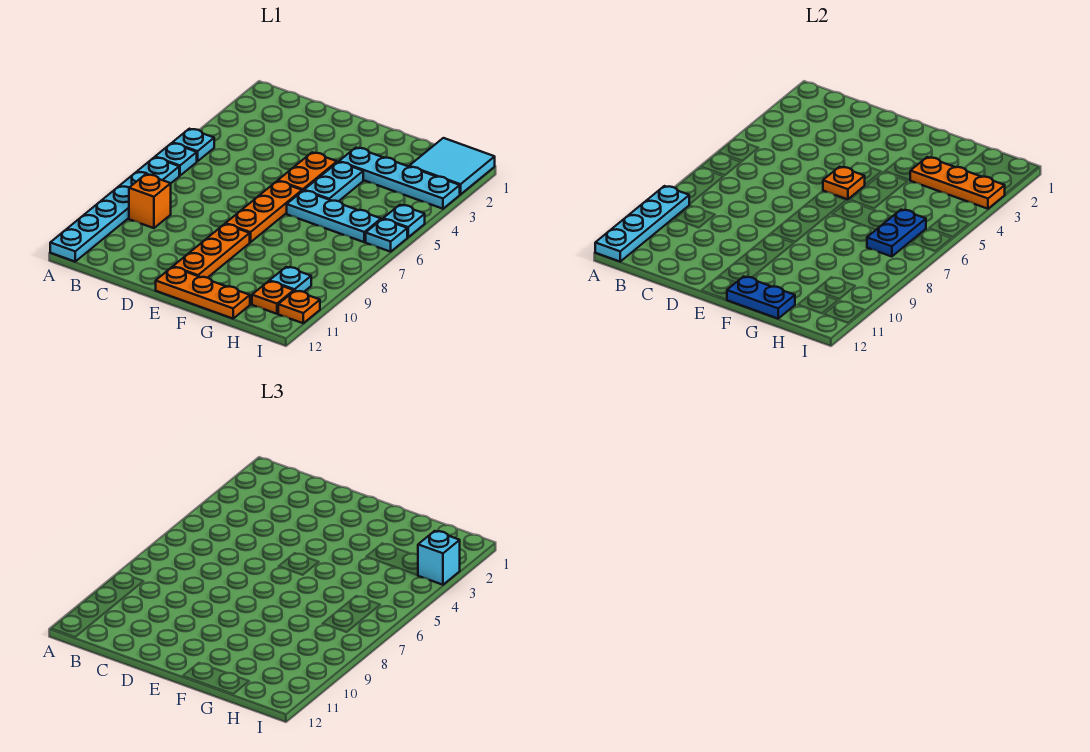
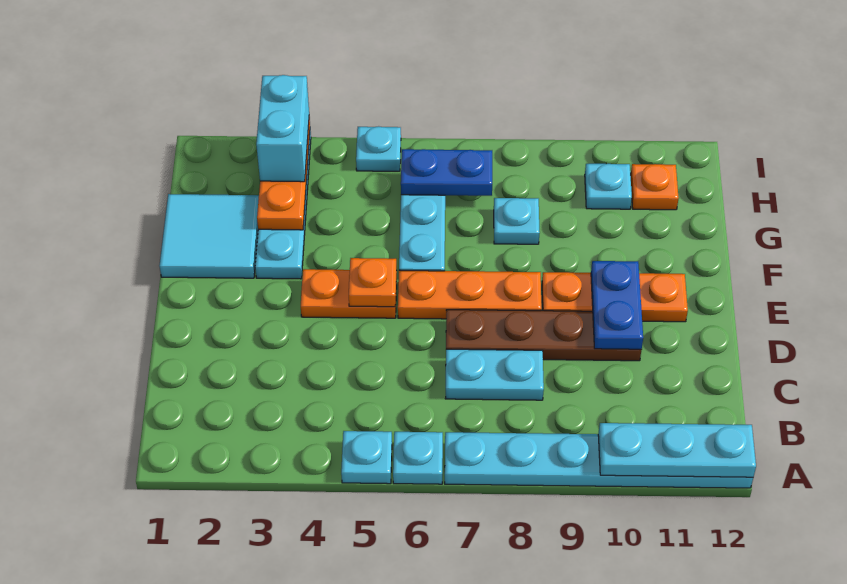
cyan plate A9:A12 level 2 -> cyan plate A10:A12 level 2
orange brick B9 level 1 -> none
none -> brown plate D7:D10 level 1
orange plate E12:G12 level 1 -> none
cyan plate F4:F5 level 1 -> cyan plate C7:C8 level 1
blue plate F12:G12 level 2 -> blue plate D10:E10 level 2
cyan tile H1:I2 level 1 -> cyan tile F1:G2 level 1
cyan brick I3 level 3 -> cyan brick H3:I3 level 3
cyan plate I6 level 1 -> cyan plate G8 level 1
orange plate I11 level 1 -> none

